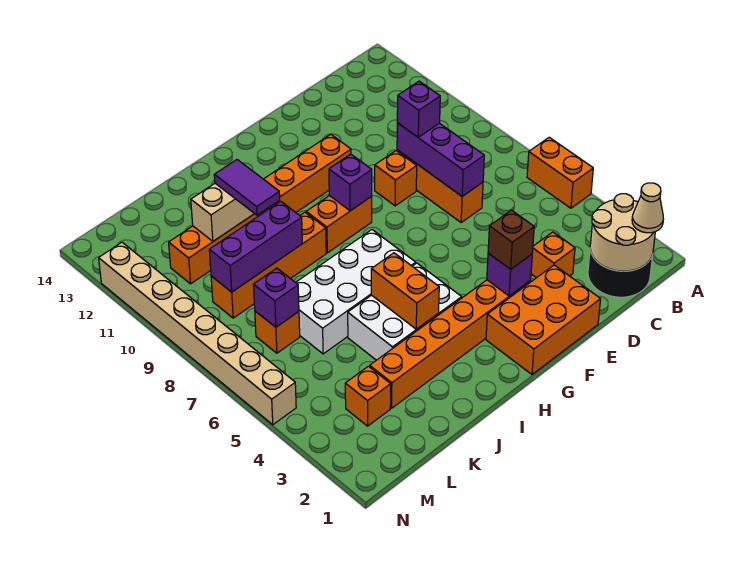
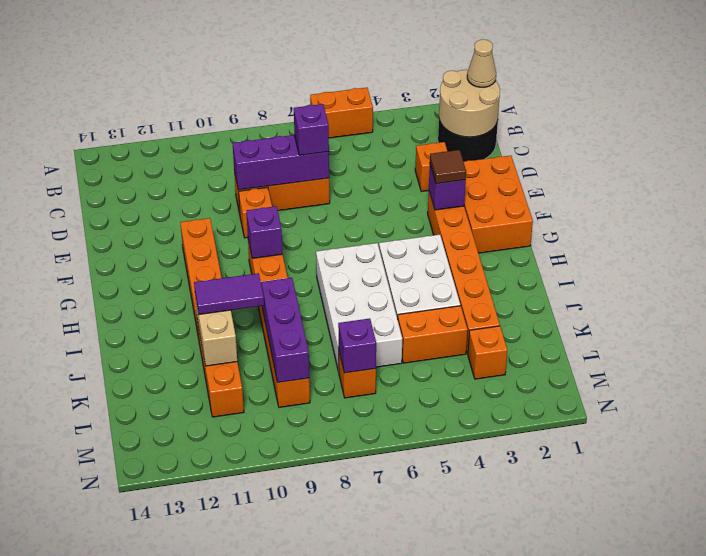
purple brick D9 level 3 -> purple brick D7 level 3
brown brick F3 level 3 -> brown tile F3 level 3
orange brick I4:I5 level 2 -> orange brick K4:K5 level 1
tan brick N5:N12 level 1 -> none

